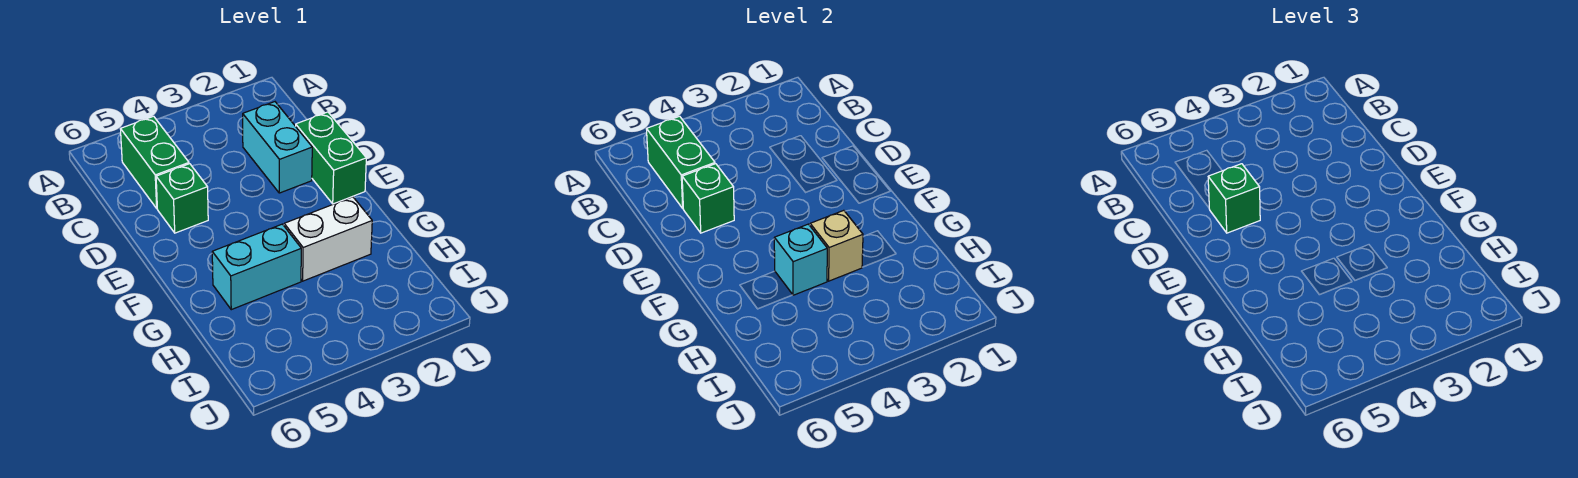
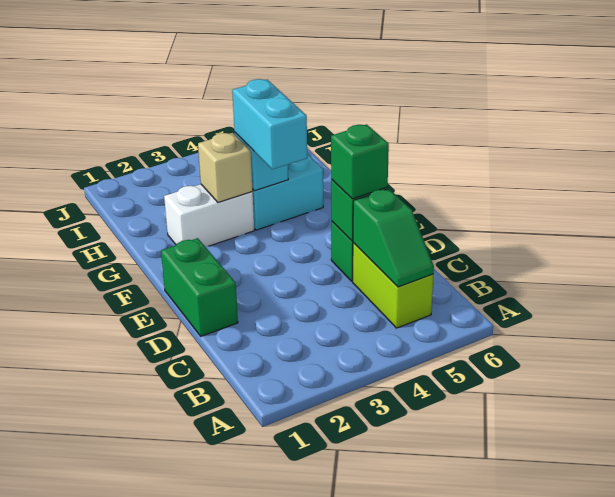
green brick B5:C5 level 1 -> lime brick B5:C5 level 1
green brick B5:C5 level 2 -> green slope B5:C5 level 2 top C
cyan brick C2:D2 level 1 -> cyan brick F4:G4 level 3

